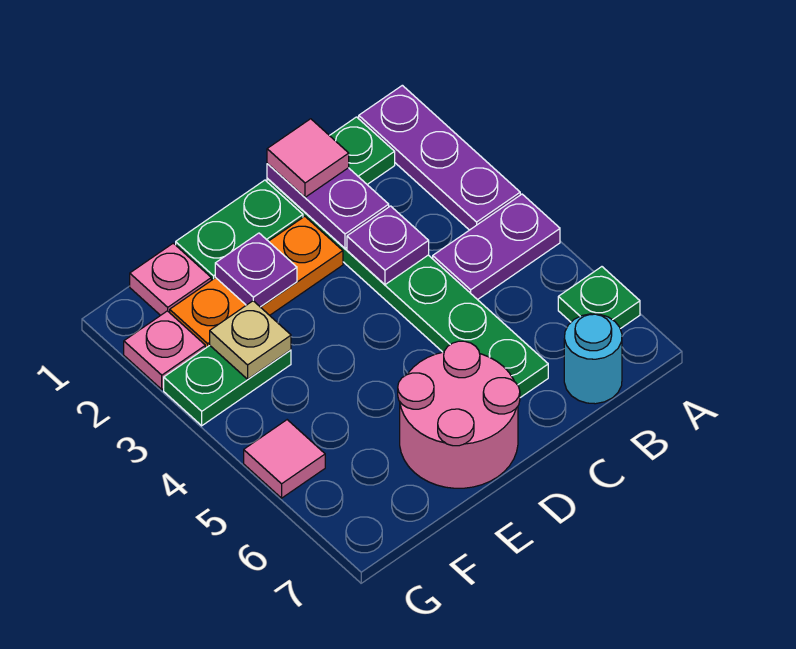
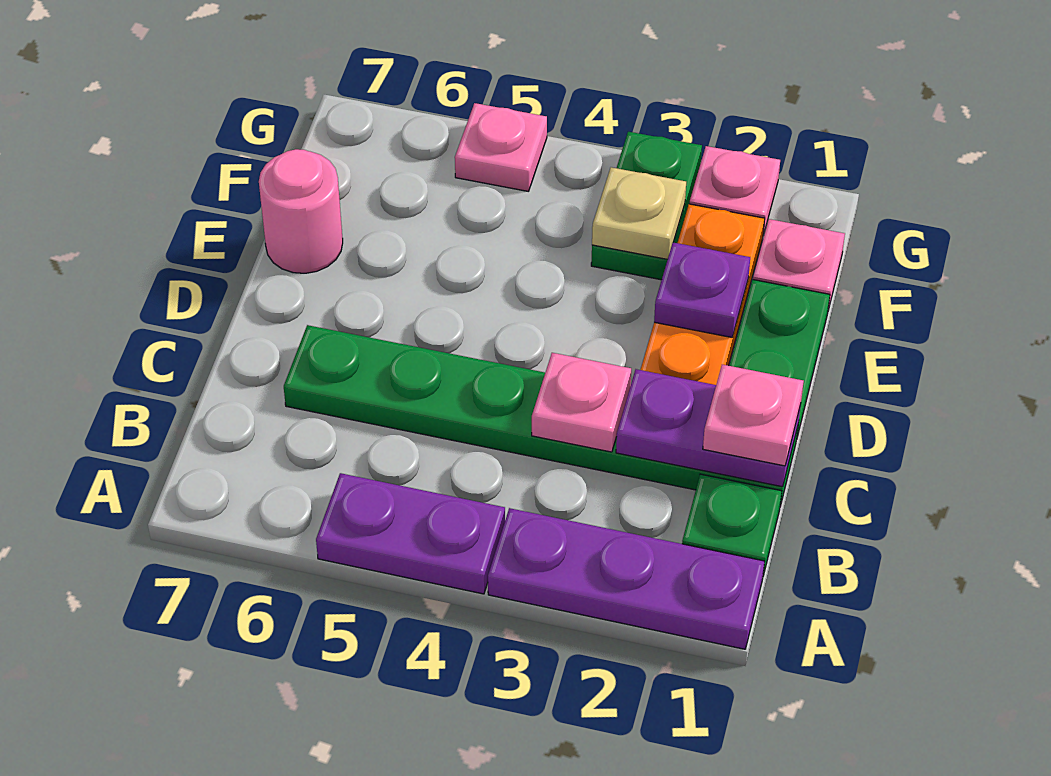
purple plate A4:B4 level 1 -> purple plate A4:A5 level 1
green plate A6 level 1 -> none
cyan round brick B7 level 1 -> none
pink tile C1 level 3 -> pink plate C1 level 3
purple plate C3 level 2 -> pink plate C3 level 2
pink round brick D6:E7 level 1 -> pink round brick E7 level 1
pink tile G5 level 1 -> pink plate G5 level 1

